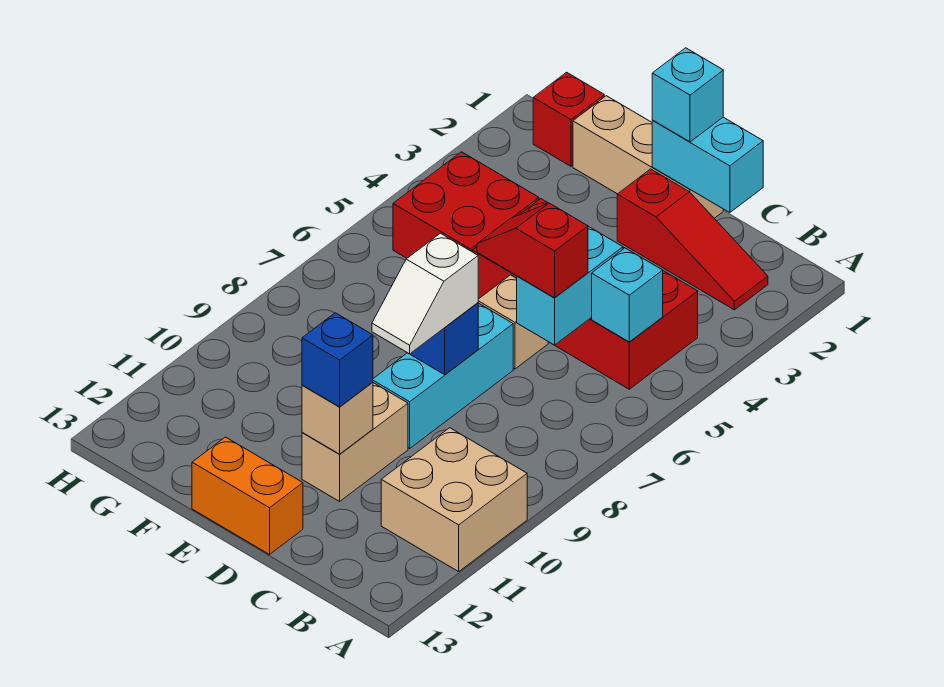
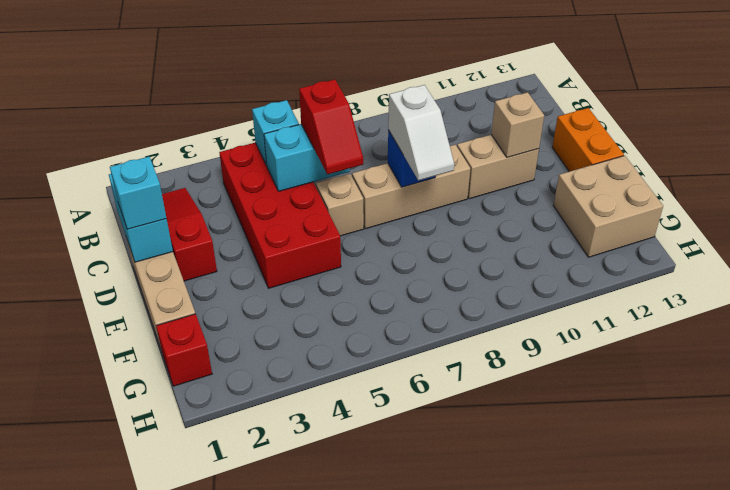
tan brick A10:B11 level 1 -> tan brick F12:G13 level 1
cyan brick D7:D9 level 1 -> tan brick D7:D9 level 1
white slope D8:D9 level 3 top 8 -> white slope D8:E8 level 3 top D
blue brick D11 level 3 -> none
red brick F4:G5 level 1 -> none

